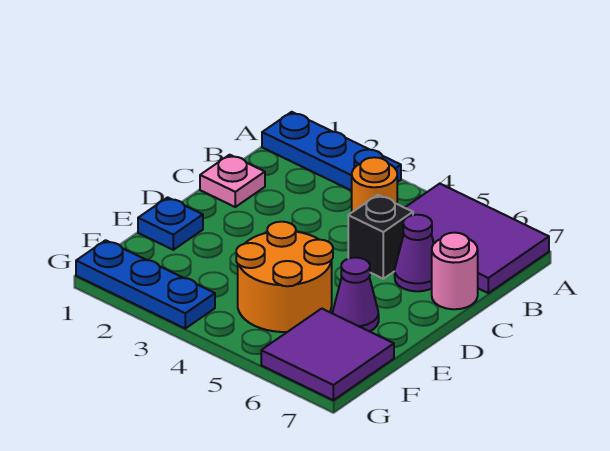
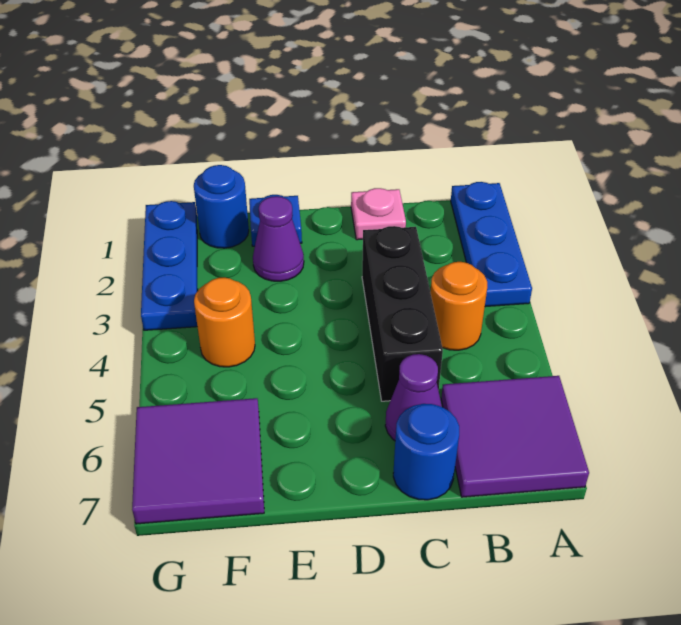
purple tile A5:B7 level 1 -> purple tile A6:B7 level 1
black brick C5 level 1 -> black brick C3:C5 level 1
pink round brick C7 level 1 -> blue round brick C7 level 1
orange round brick E4:F5 level 1 -> orange round brick F4 level 1
purple cone E6 level 1 -> purple cone E2 level 1
none -> blue round brick F1 level 1

